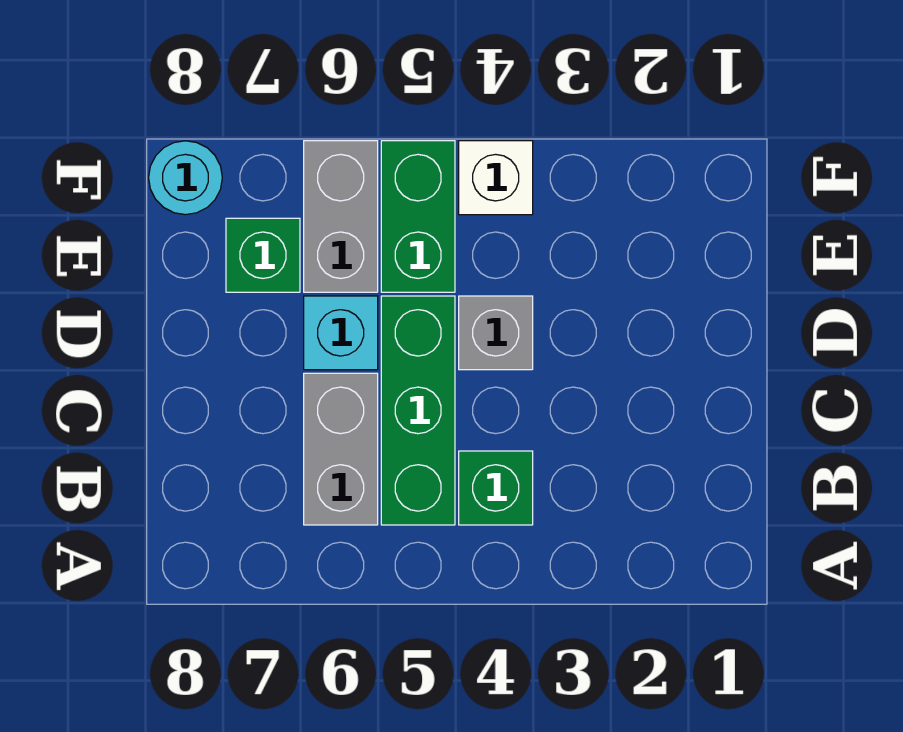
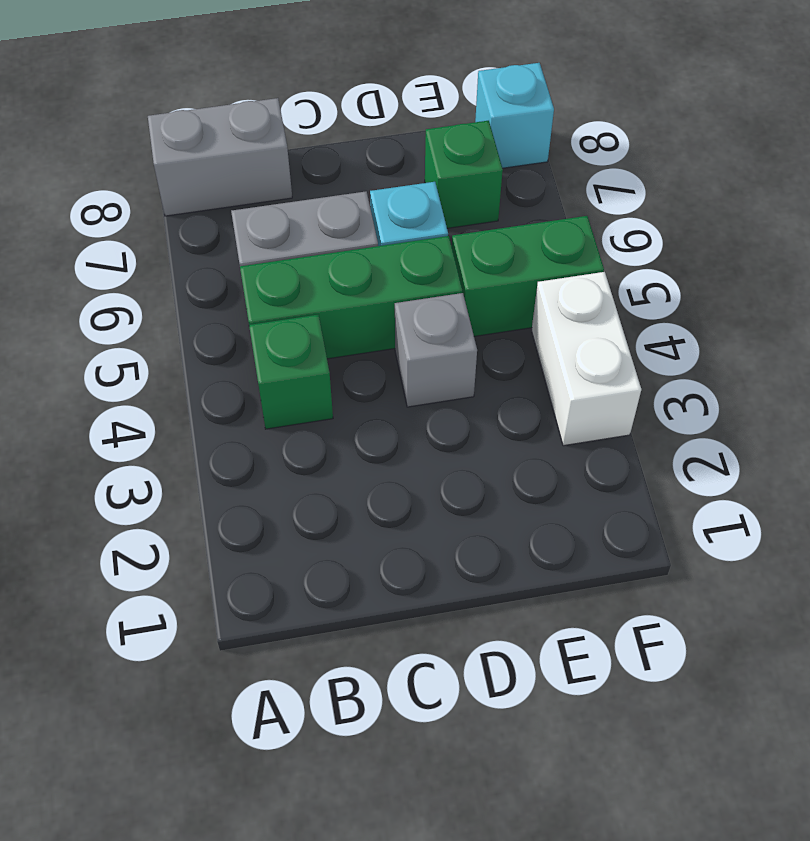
grey brick E6:F6 level 1 -> grey brick A8:B8 level 1
white brick F4 level 1 -> white brick F3:F4 level 1
cyan round brick F8 level 1 -> cyan brick F8 level 1

